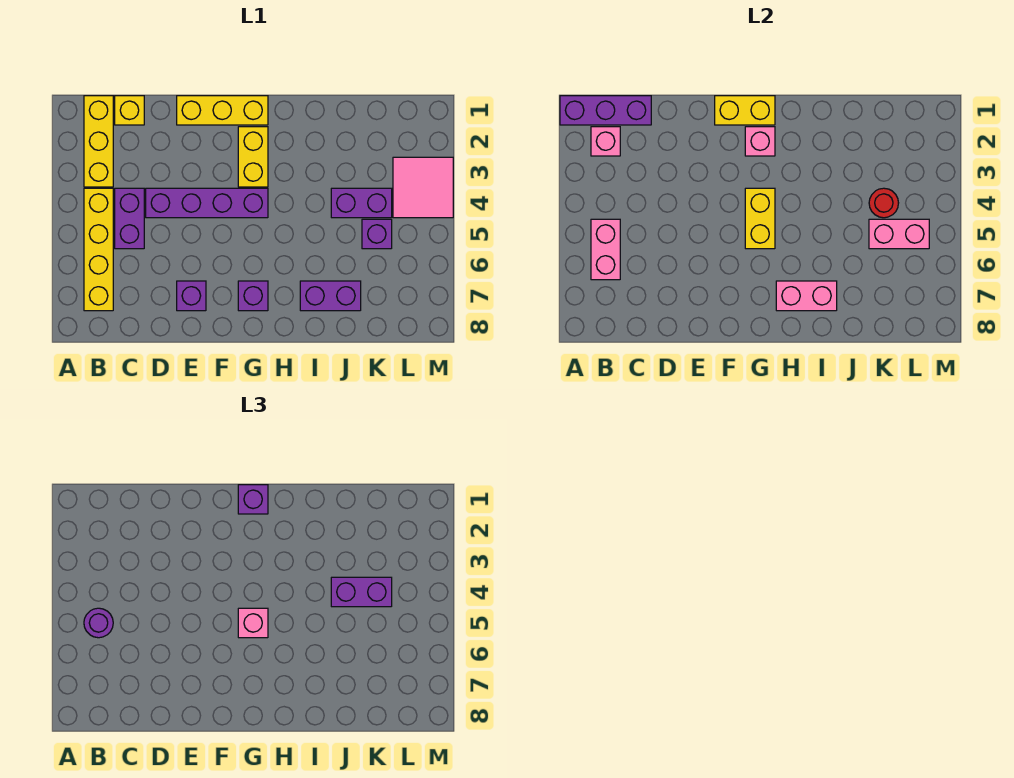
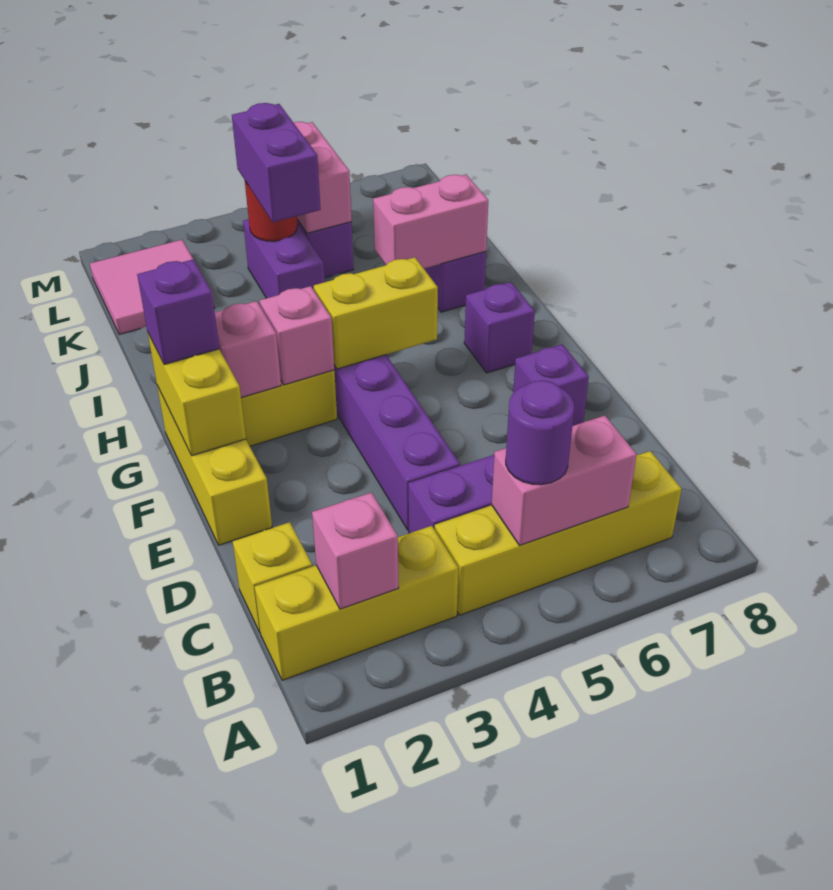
purple brick A1:C1 level 2 -> none
pink brick G5 level 3 -> pink brick G3 level 2
pink brick H7:I7 level 2 -> pink brick I6:I7 level 2
pink tile L3:M4 level 1 -> pink tile K1:L2 level 1

